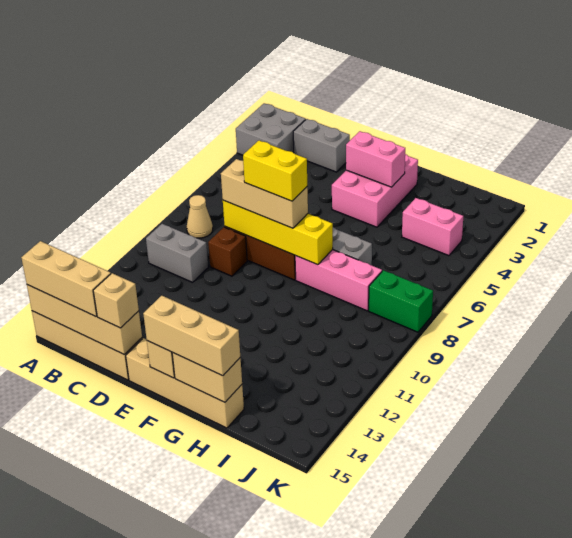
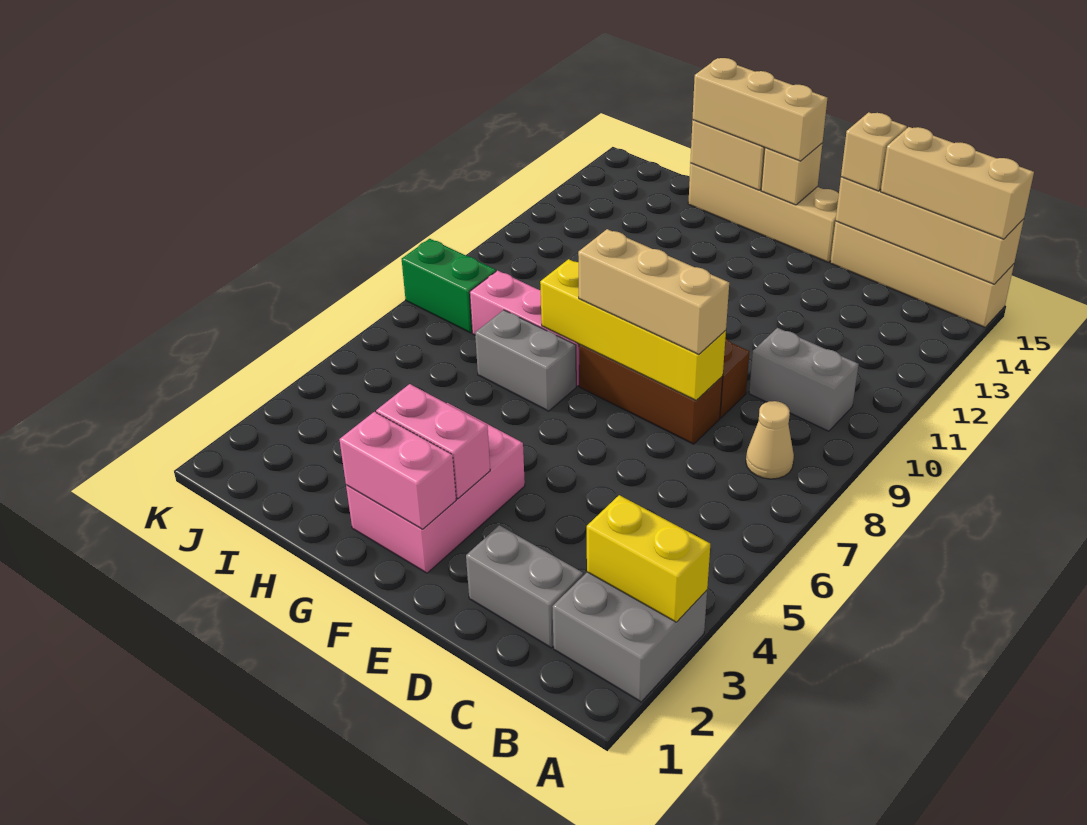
yellow brick E8:F8 level 4 -> yellow brick A3:B3 level 2
pink brick I4:J4 level 1 -> pink brick F2:G2 level 2

